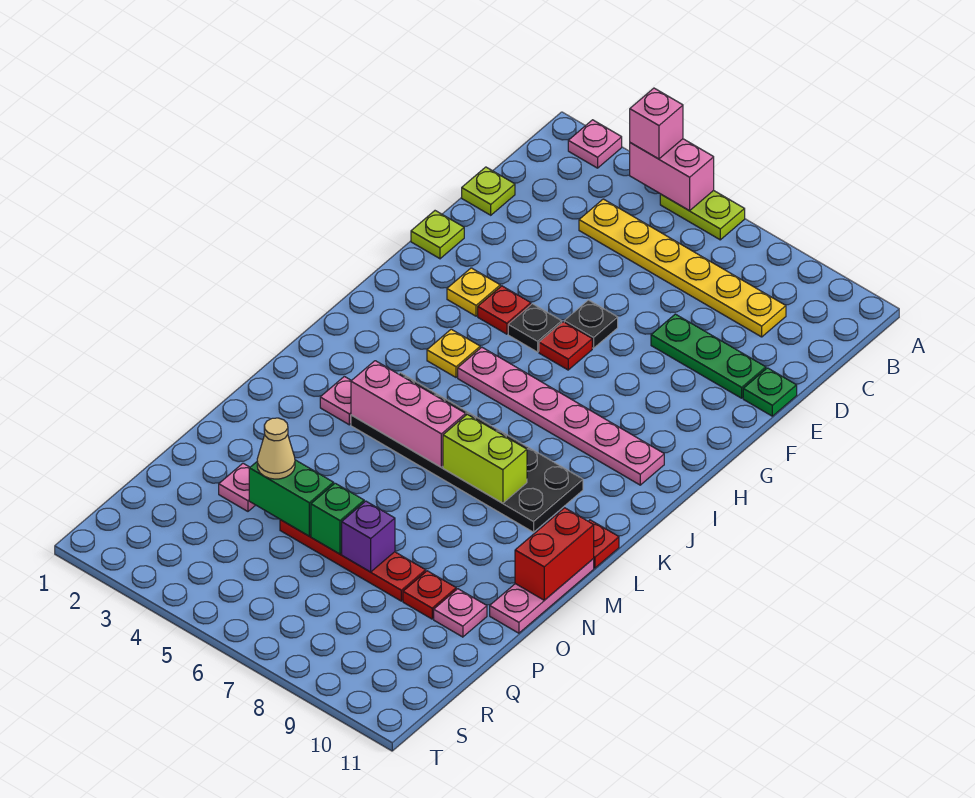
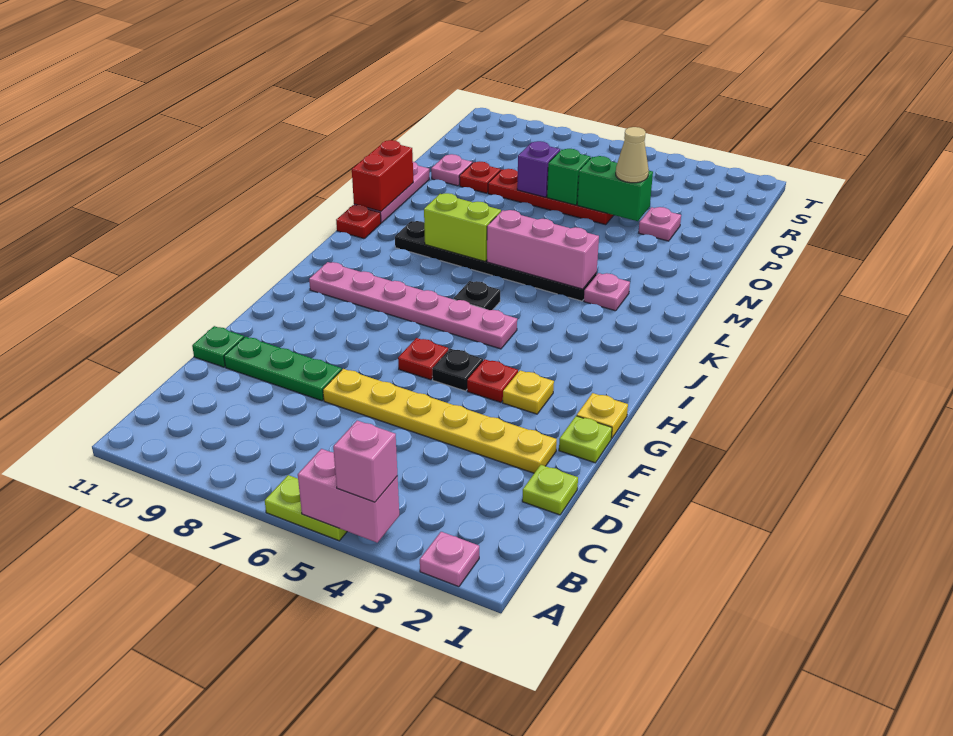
yellow plate C4:C9 level 1 -> yellow plate E2:E7 level 1
black plate F6 level 1 -> black plate J6 level 1
yellow plate I4 level 1 -> yellow plate G1 level 1
black plate K4:L9 level 1 -> black plate L4:L9 level 1

